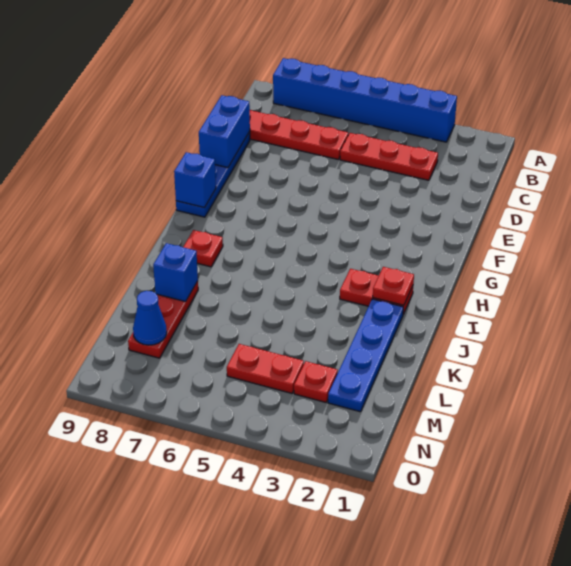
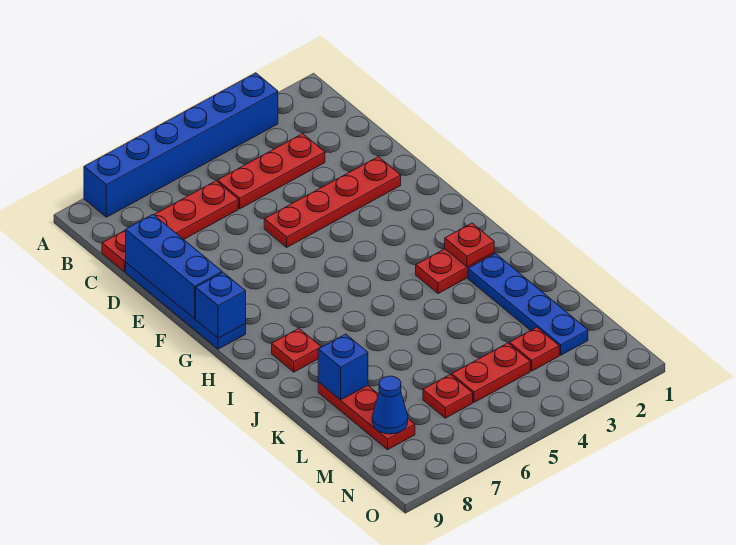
blue brick D9:E9 level 2 -> blue brick D9:F9 level 2
none -> red plate E2:E5 level 1
none -> red plate M6 level 1

